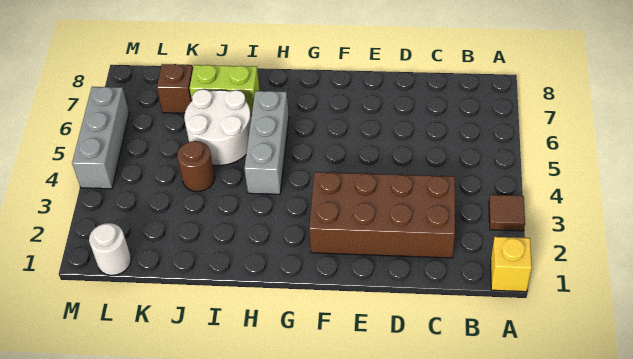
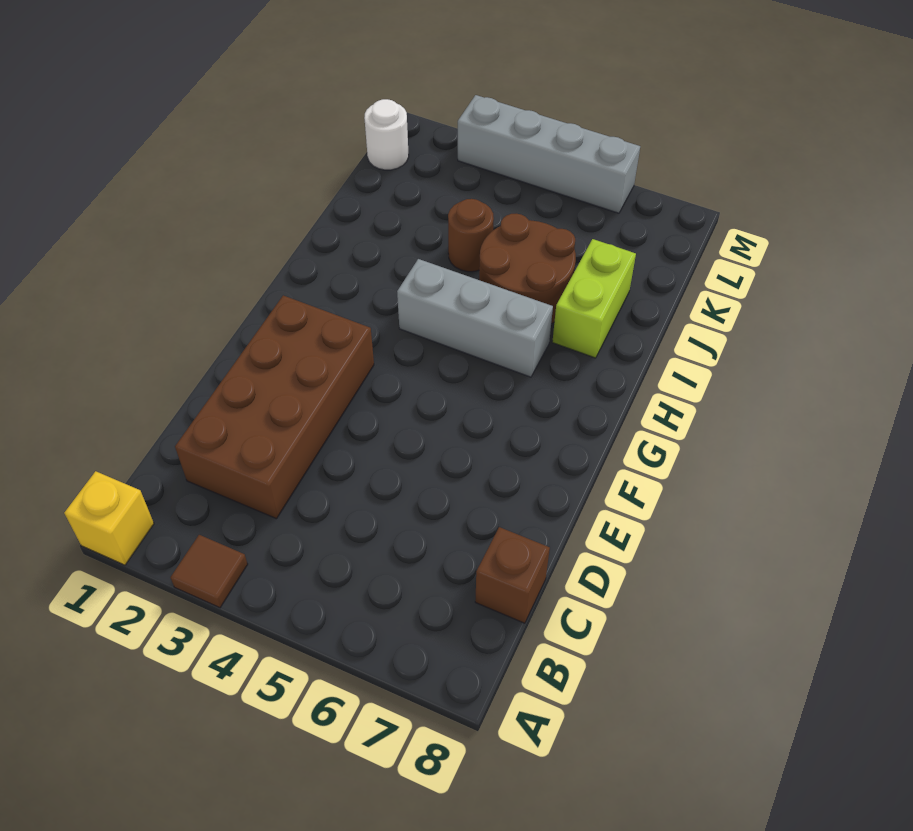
white round brick I5:J6 level 1 -> brown round brick I5:J6 level 1
brown brick K7 level 1 -> brown brick C8 level 1
grey brick M4:M6 level 1 -> grey brick M3:M6 level 1

